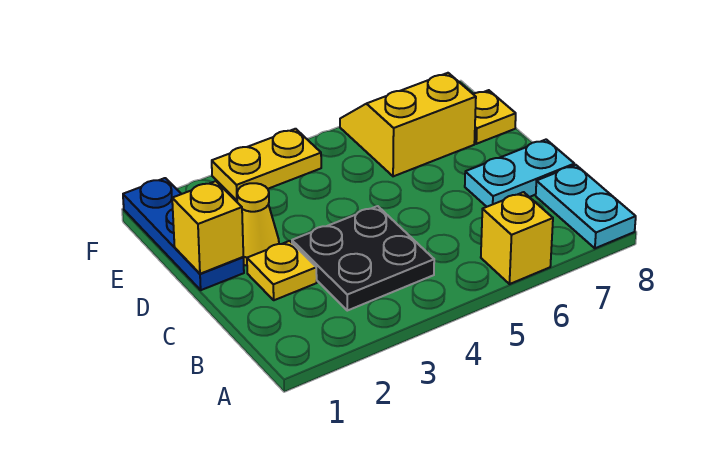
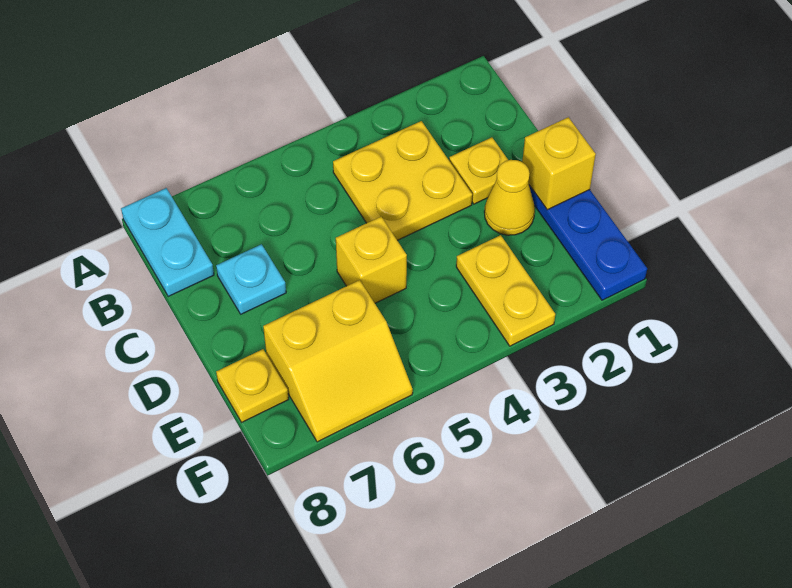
yellow brick A6 level 1 -> yellow brick D5 level 1
black plate B3:C4 level 1 -> yellow plate B3:C4 level 1
cyan plate C7:C8 level 1 -> cyan plate C7 level 1
yellow plate F3:F4 level 1 -> yellow plate E3:F3 level 1

